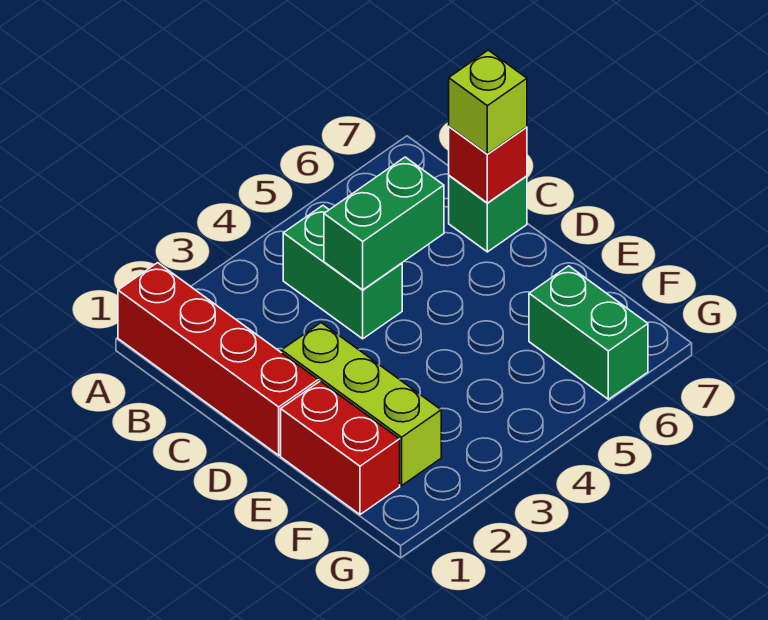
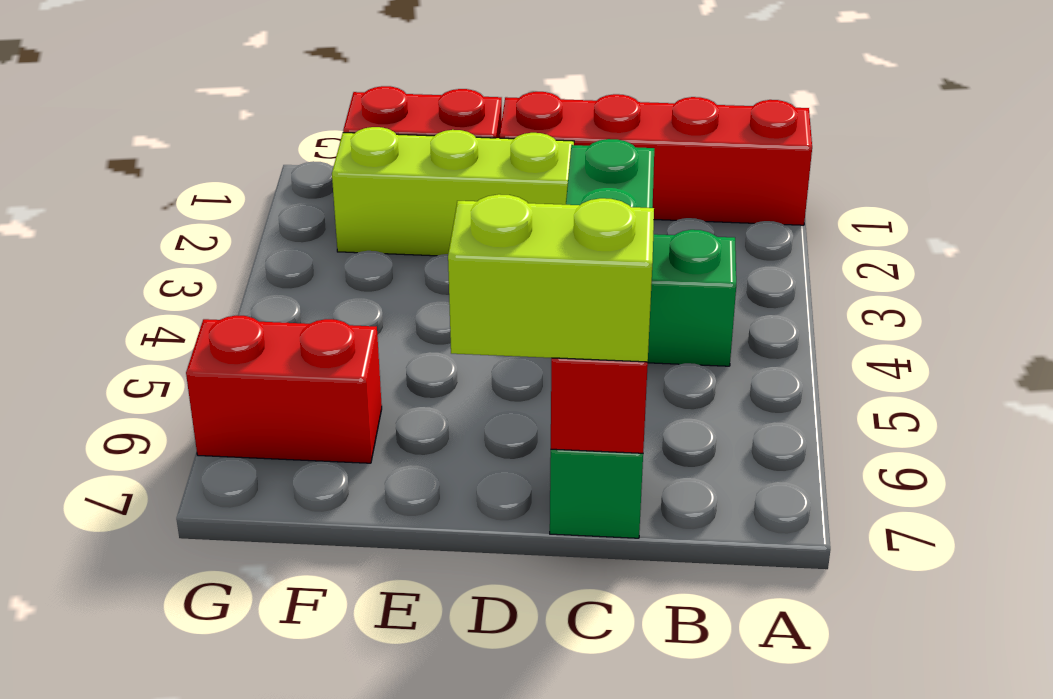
lime brick C7 level 3 -> lime brick C7:D7 level 3
green brick F6:G6 level 1 -> red brick F6:G6 level 1

